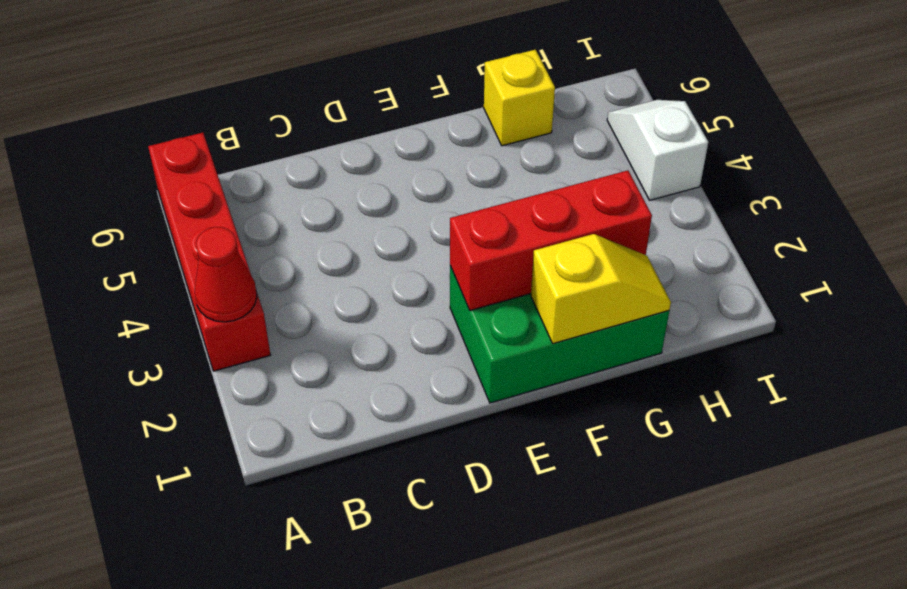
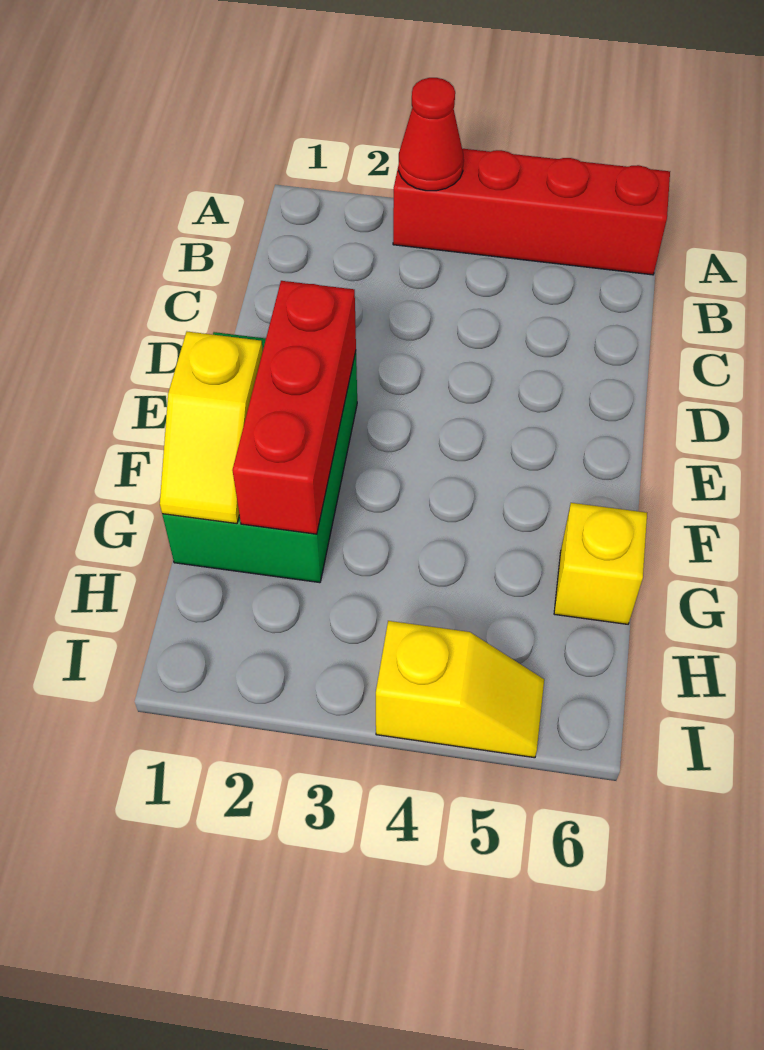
white slope I4:I5 level 1 top 4 -> yellow slope I4:I5 level 1 top 4

